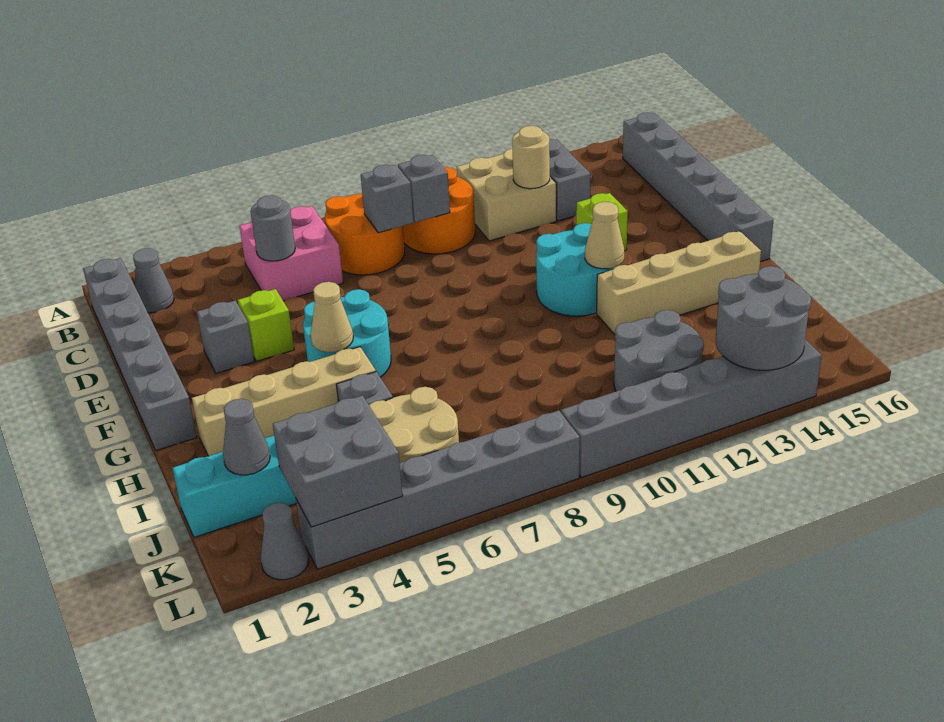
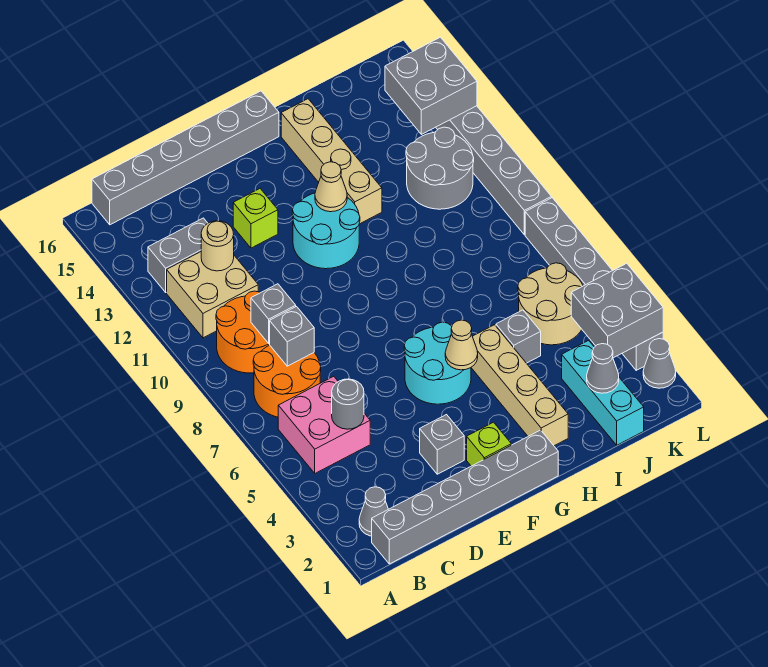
lime brick E4 level 1 -> lime brick F2 level 1
grey round brick K13:L14 level 2 -> grey brick K13:L14 level 2

